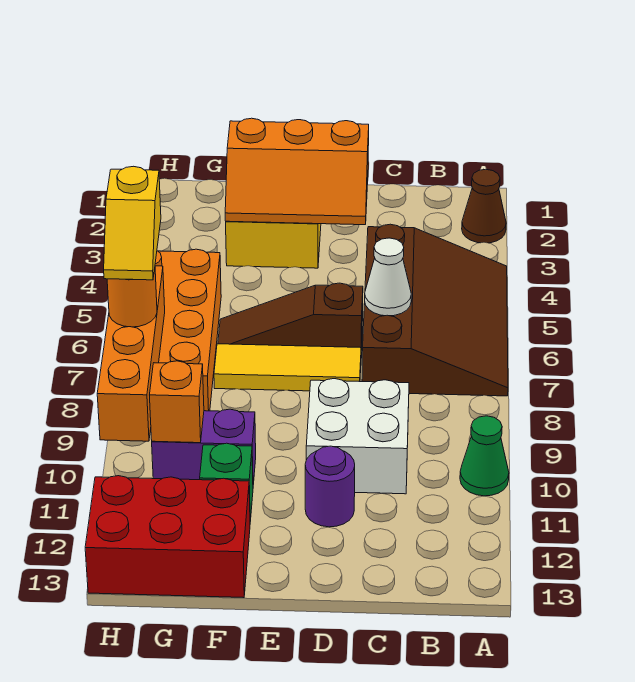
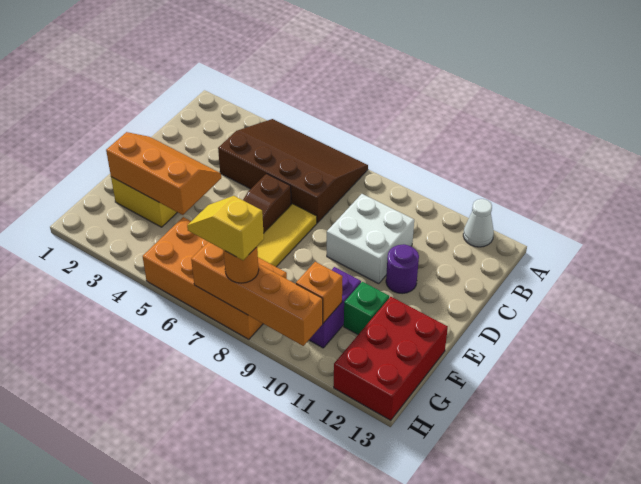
brown cone A2 level 1 -> none
green cone A10 level 1 -> none
white cone C6 level 2 -> white cone A12 level 1
orange slope D2:F3 level 2 top 2 -> orange slope E2:F4 level 2 top F
yellow slope H7:H8 level 4 top 7 -> yellow slope H7:H8 level 4 top 8

